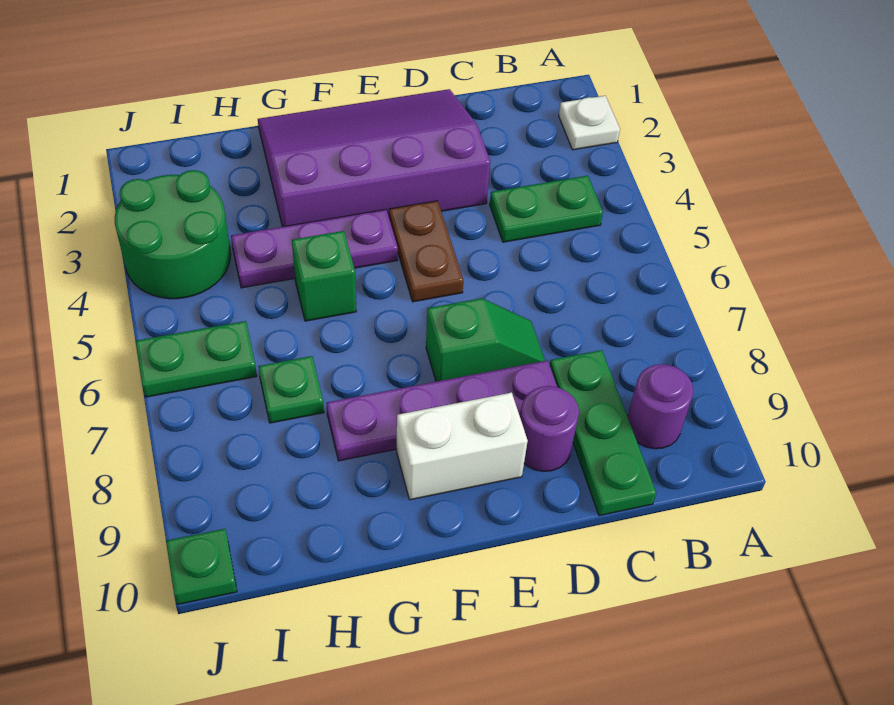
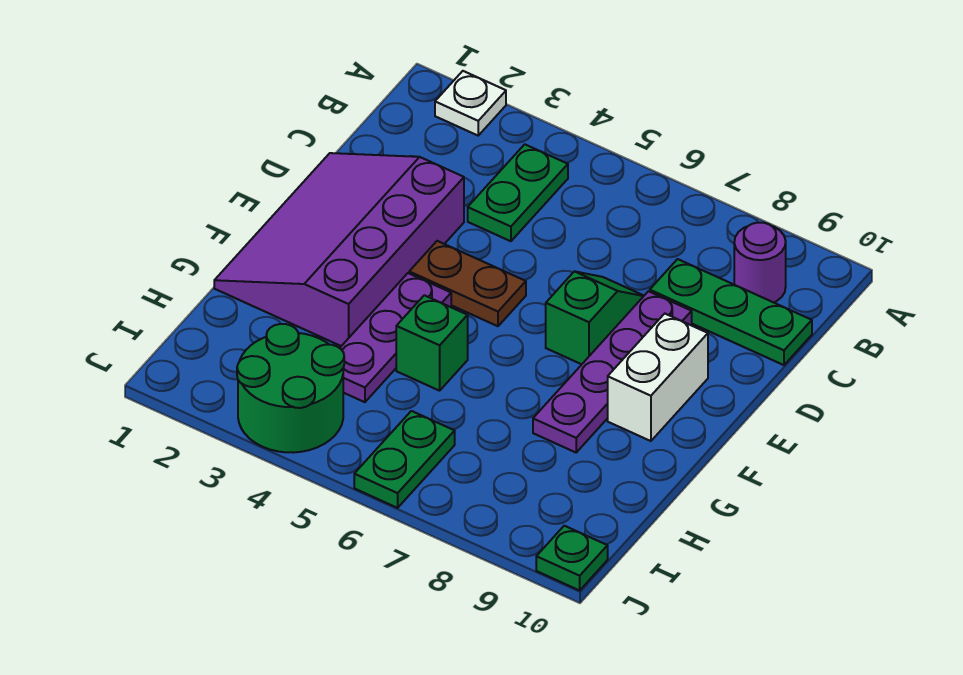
purple round brick D9 level 1 -> none
green plate H7 level 1 -> none

